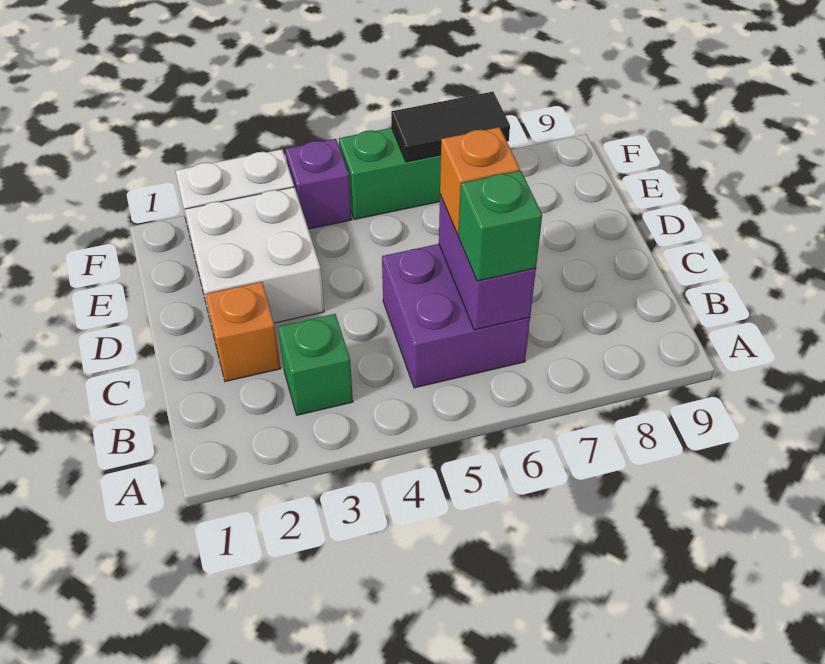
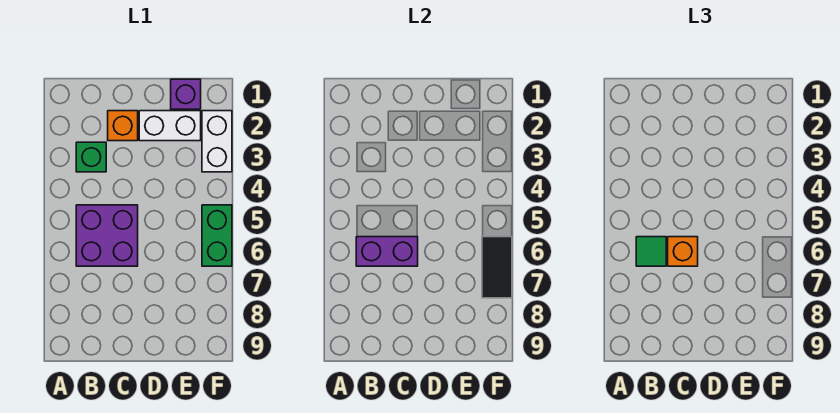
green brick B6 level 3 -> green tile B6 level 3
white brick D2:E3 level 1 -> white brick D2:E2 level 1
purple brick F4 level 1 -> purple brick E1 level 1

